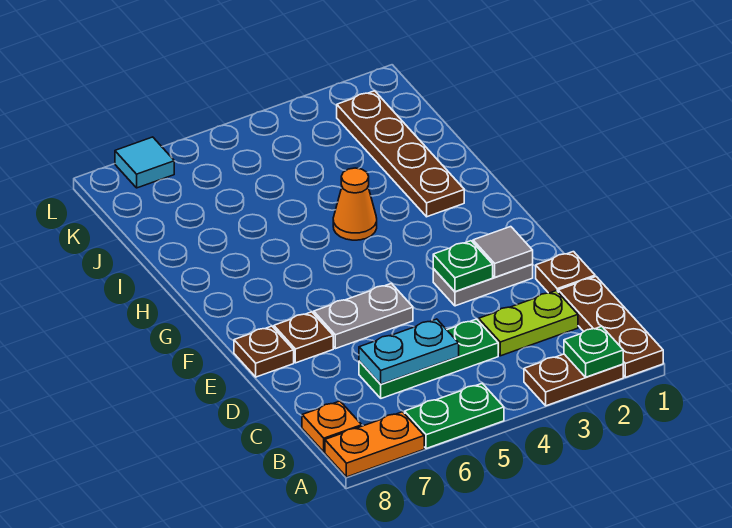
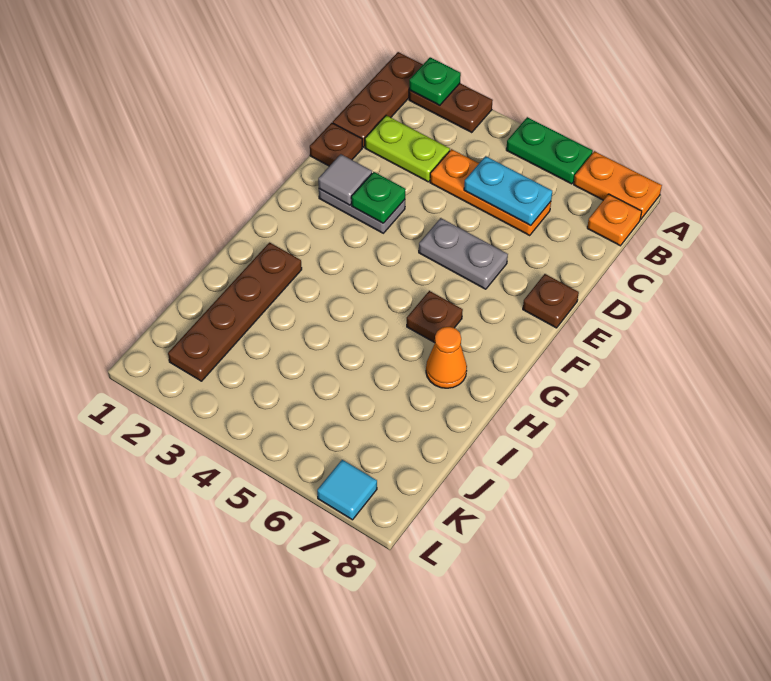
green plate C4:C6 level 1 -> orange plate C4:C6 level 1
brown plate E7 level 1 -> brown plate G6 level 1
orange cone H4 level 1 -> orange cone H7 level 1

